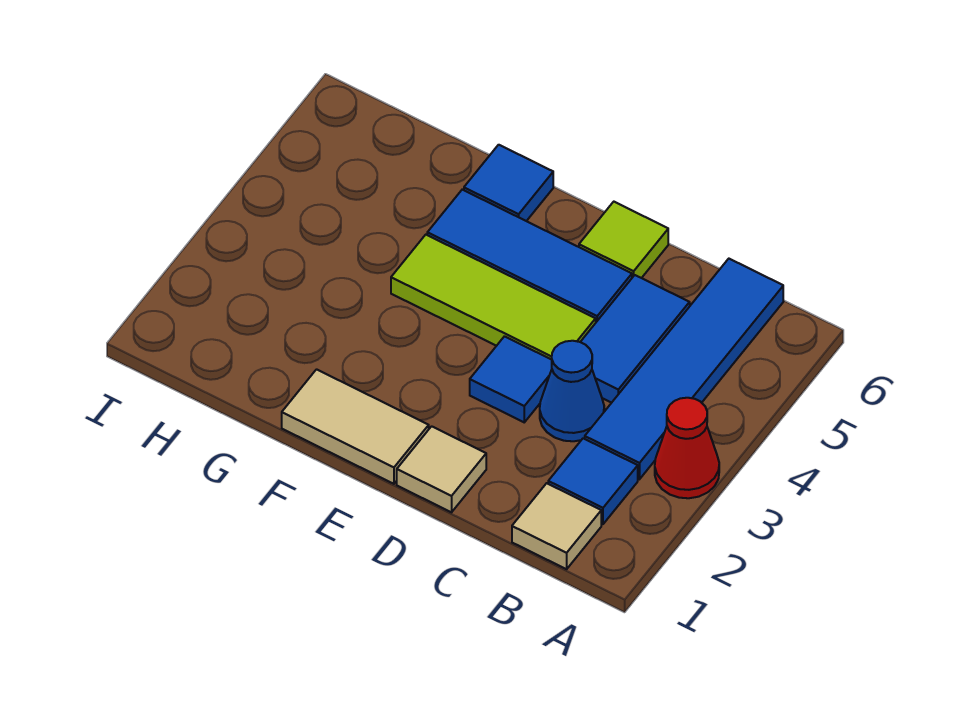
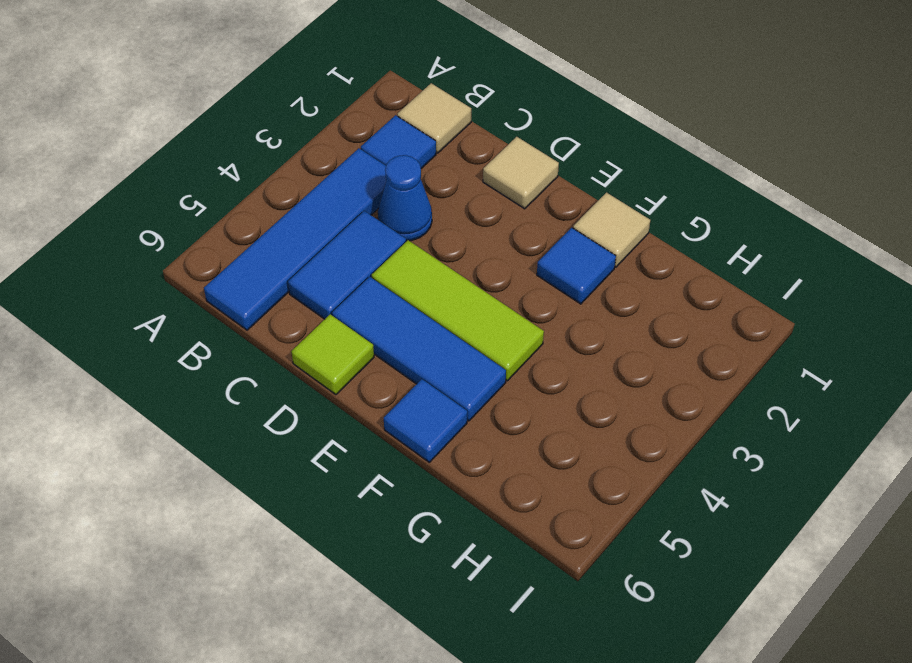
red cone A3 level 1 -> none
blue tile D3 level 1 -> blue tile F2 level 1
tan tile E1:F1 level 1 -> tan tile F1 level 1

